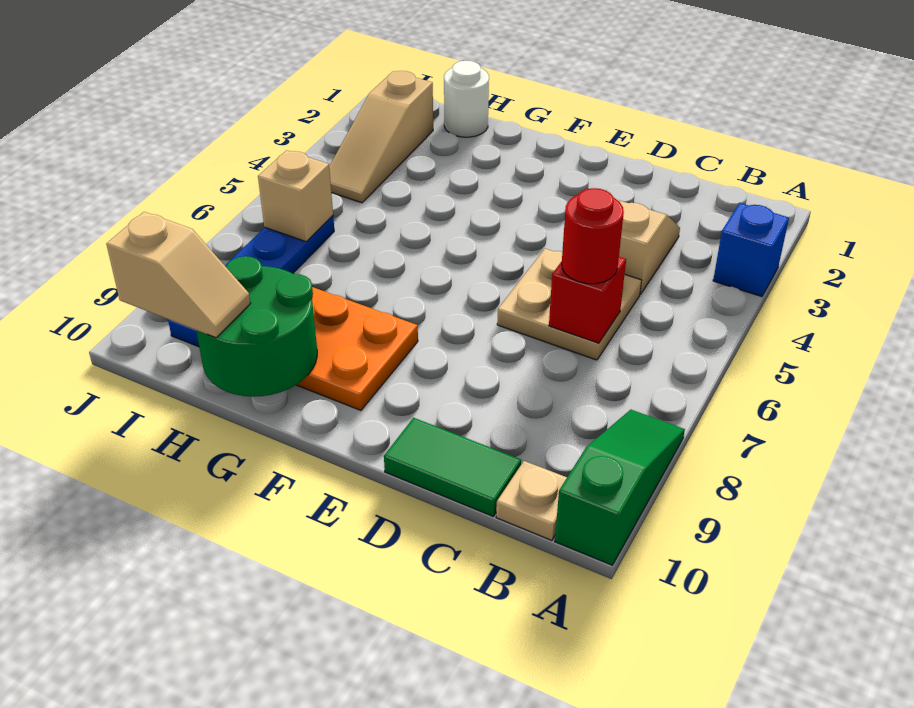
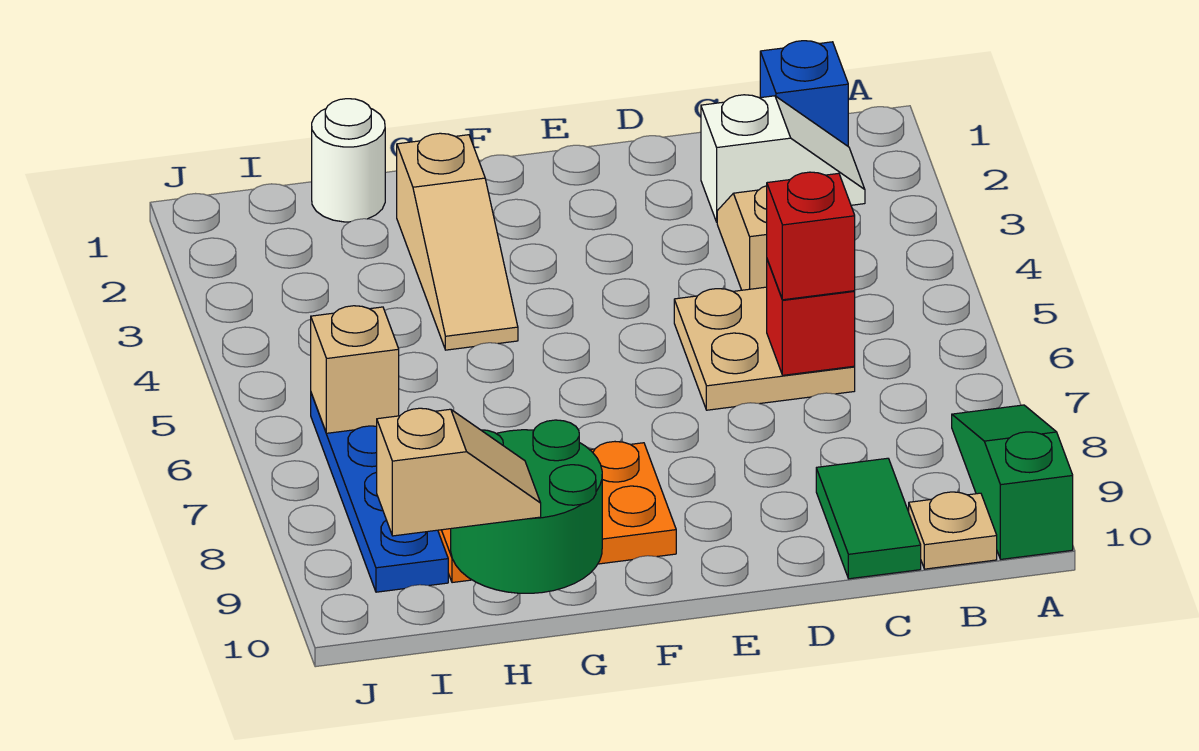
blue brick A3 level 1 -> blue brick B1 level 1
none -> white slope B2:C2 level 1 top C
red round brick C6 level 3 -> red brick C6 level 3
green tile C10:D10 level 1 -> green tile C9:C10 level 1
tan slope I2:I4 level 1 top 2 -> tan slope G2:G4 level 1 top 2

